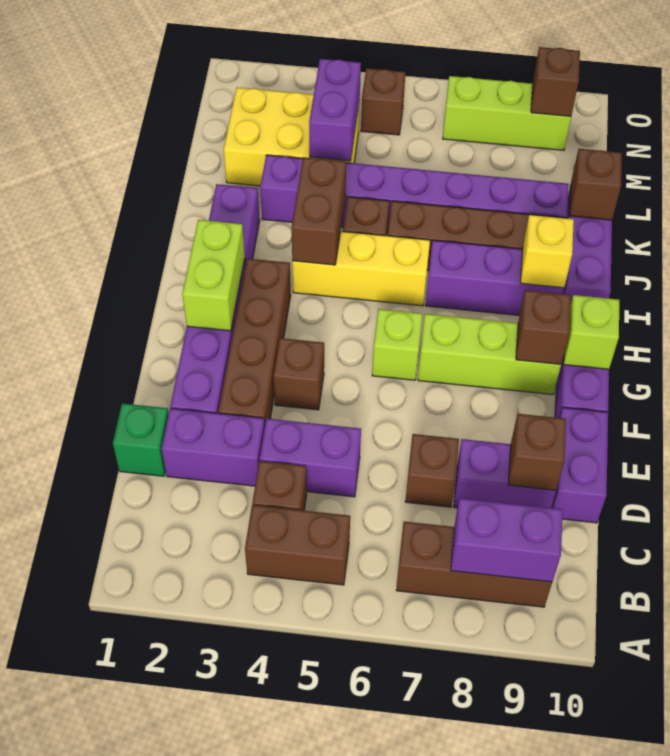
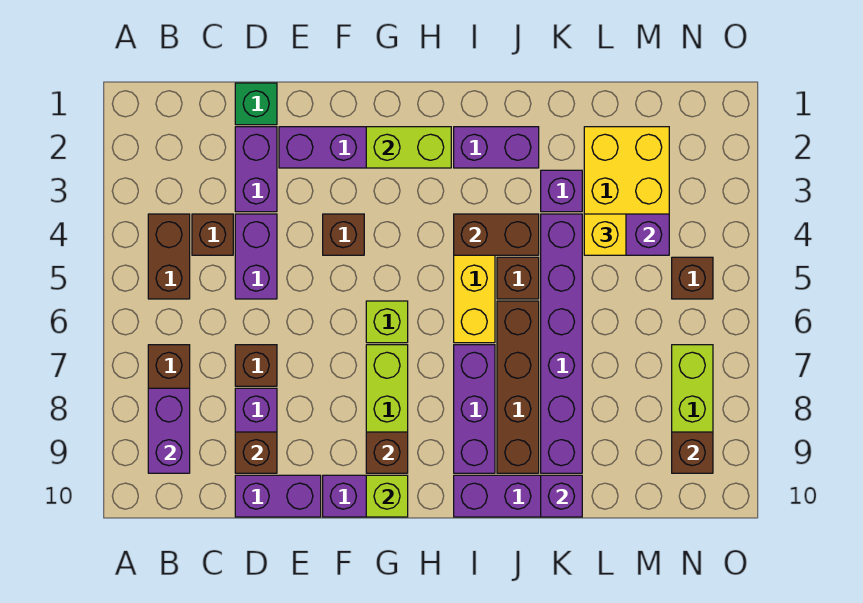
brown brick E3:H3 level 1 -> none
yellow brick I9 level 2 -> yellow brick L4 level 3
brown brick K10 level 2 -> purple brick K10 level 2

